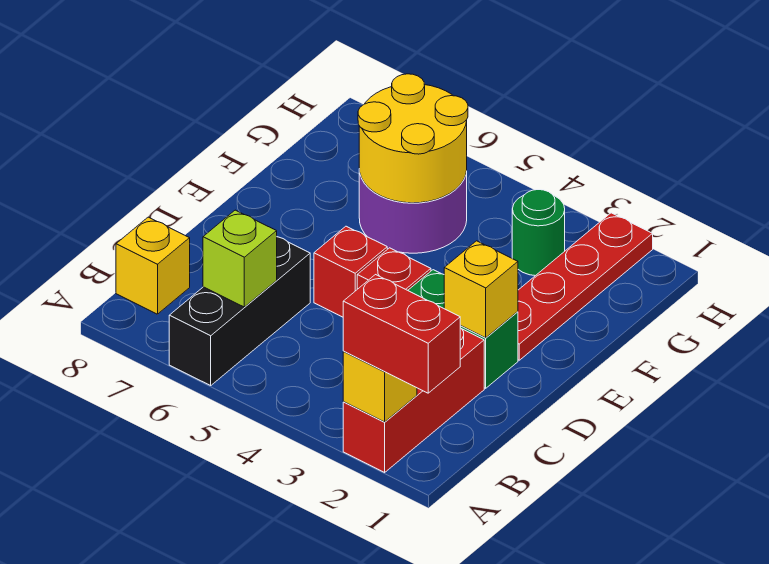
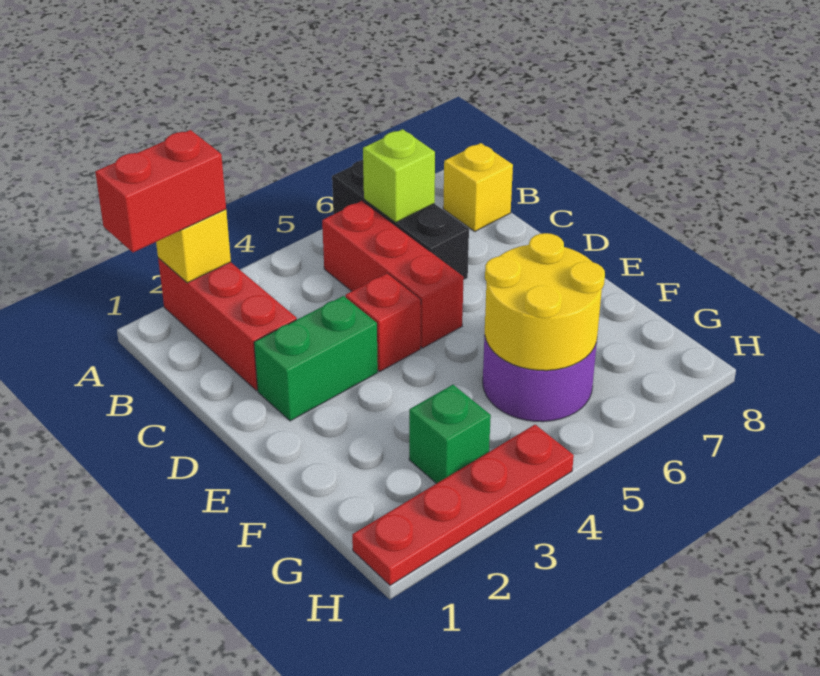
yellow brick D2 level 2 -> none
red brick D5 level 1 -> red brick B5:D5 level 1
red plate E2:H2 level 1 -> red plate H1:H4 level 1
green round brick G3 level 1 -> green brick G3 level 1

